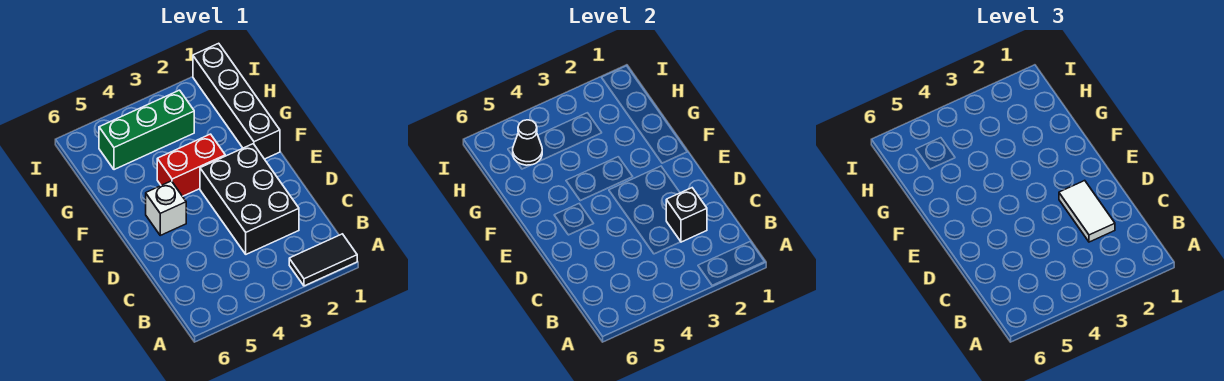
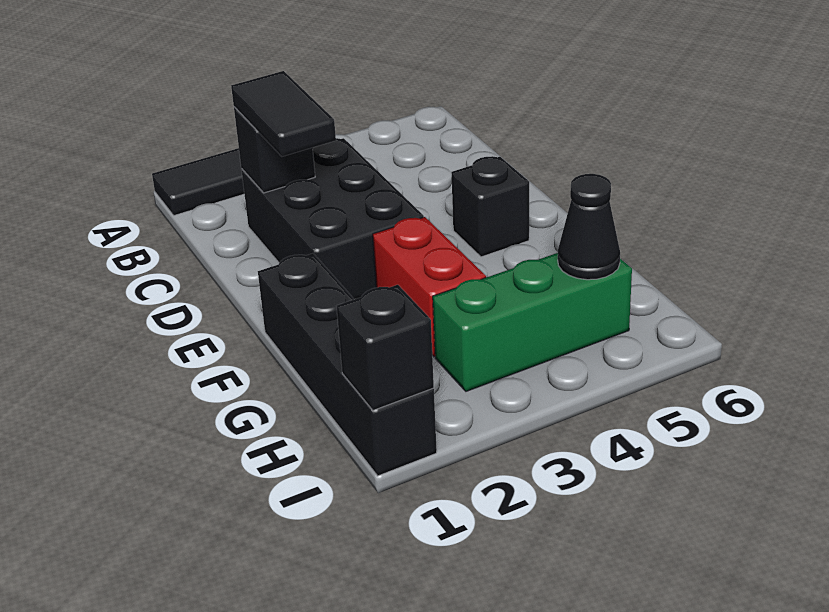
white tile C2:D2 level 3 -> black tile C2:D2 level 3
white brick E5 level 1 -> black brick E5 level 1
red brick F3:F4 level 1 -> red brick F3:G3 level 1
none -> black brick I1 level 2

